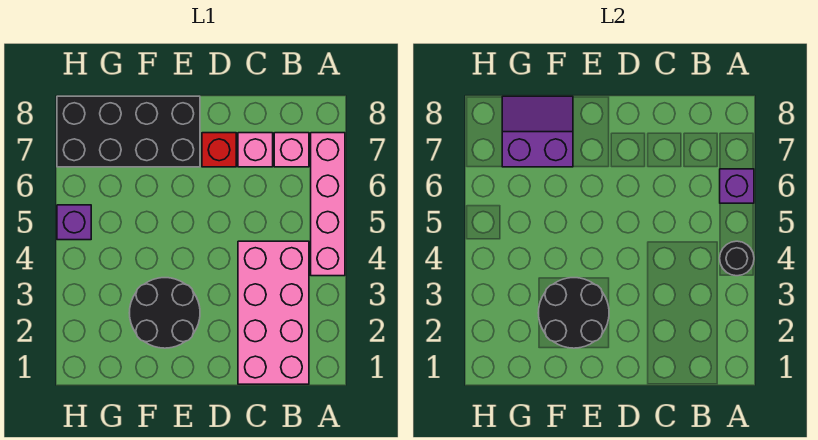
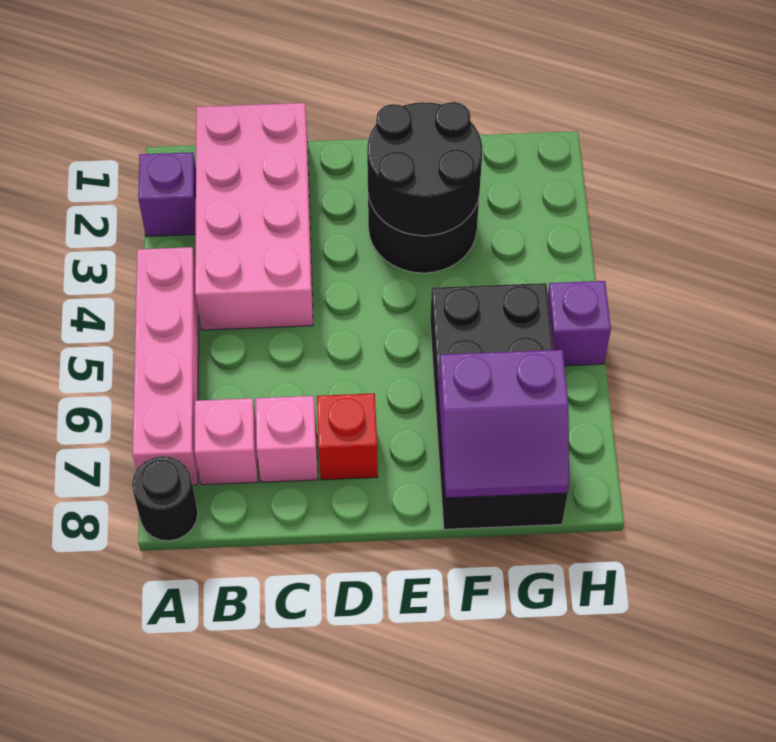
black round brick A4 level 2 -> black round brick A8 level 1
purple brick A6 level 2 -> purple brick A2 level 1
black brick E7:H8 level 1 -> black brick F5:G8 level 1

